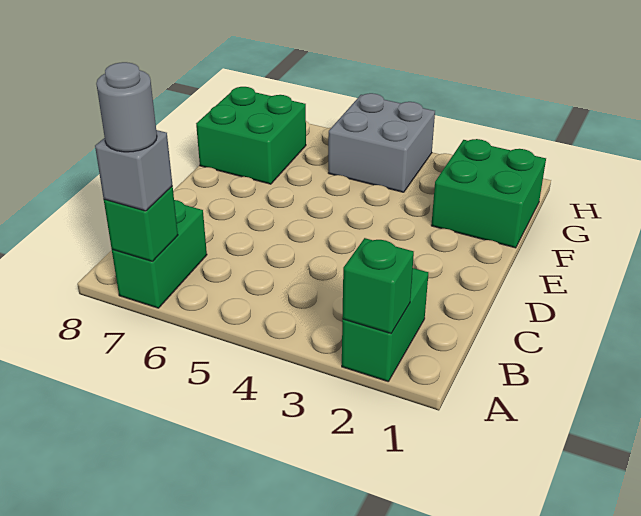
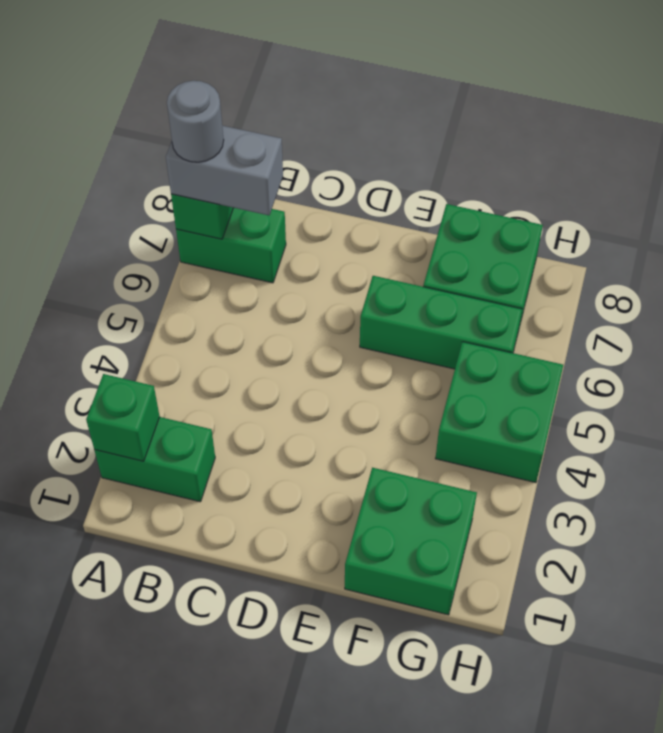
grey brick A7 level 3 -> grey brick A7:B7 level 3
none -> green brick E6:G6 level 1
grey brick G4:H5 level 1 -> green brick G4:H5 level 1

